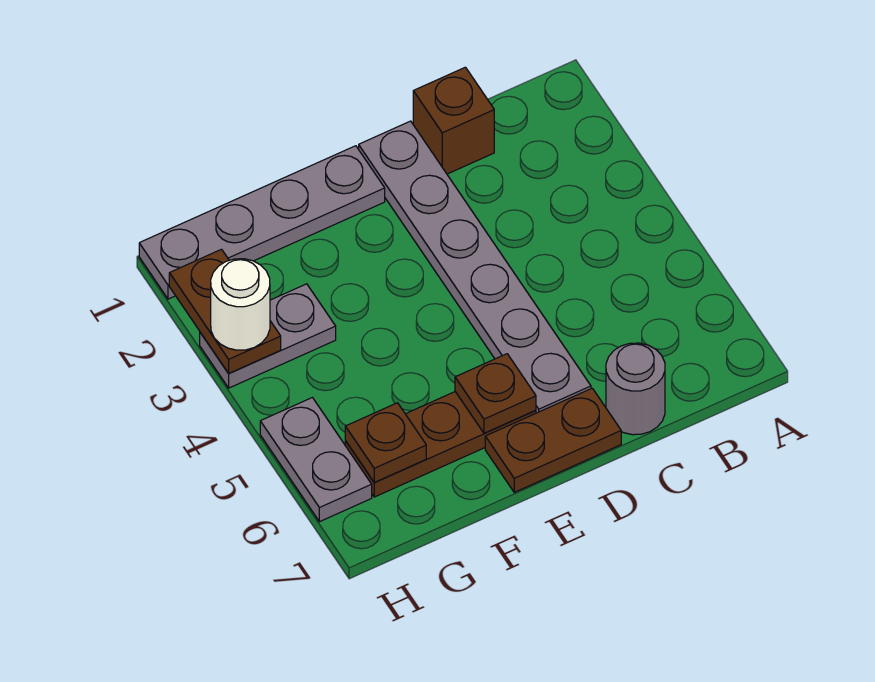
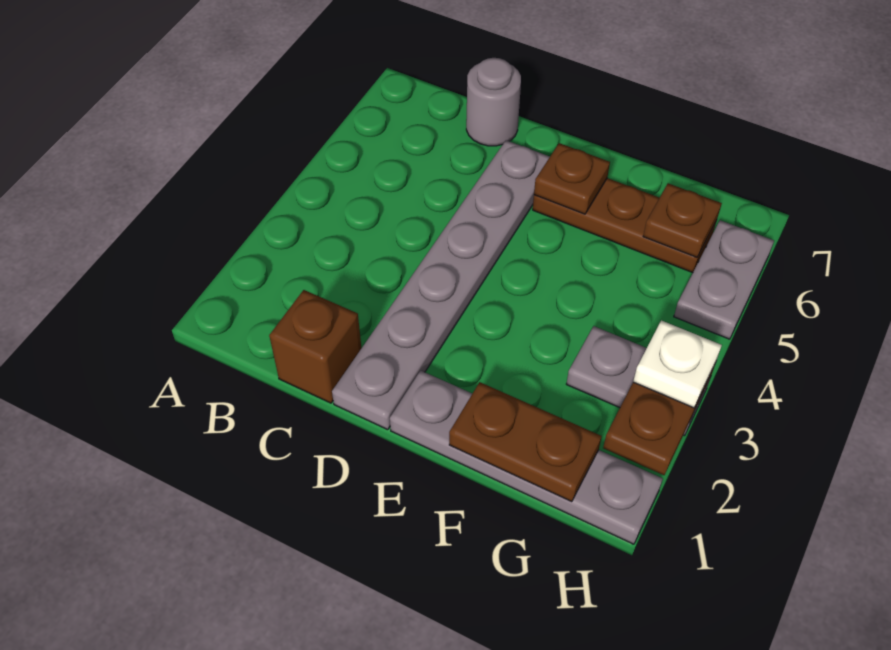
brown plate D7:E7 level 1 -> brown plate F1:G1 level 2
white round brick H3 level 3 -> white plate H3 level 3

